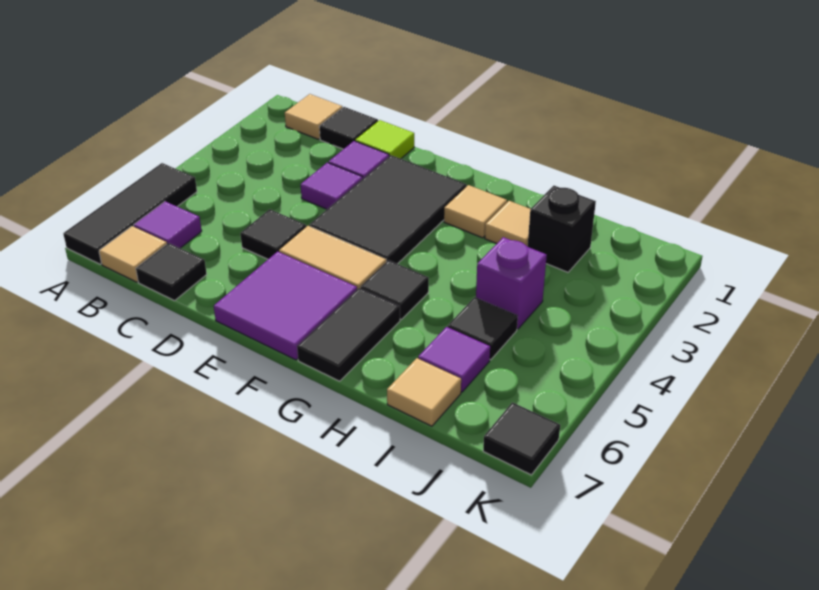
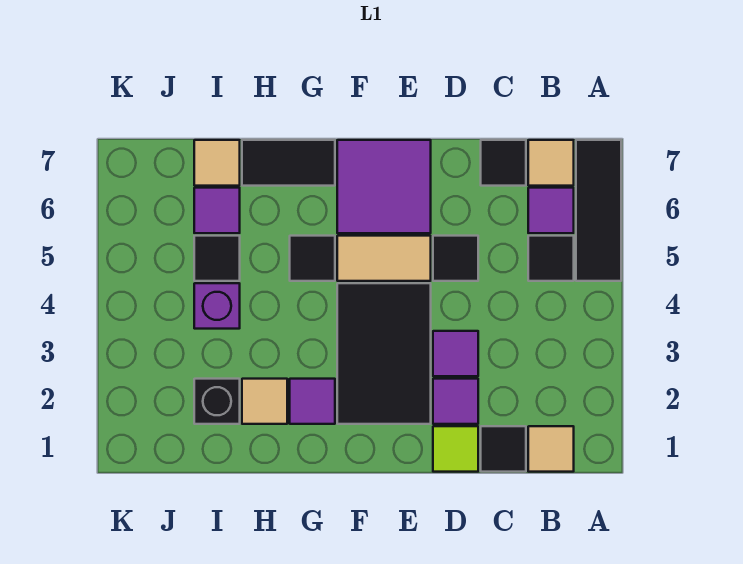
tan tile G2 level 1 -> purple tile G2 level 1
black tile G6:G7 level 1 -> black tile G7:H7 level 1
black tile K7 level 1 -> black tile B5 level 1

